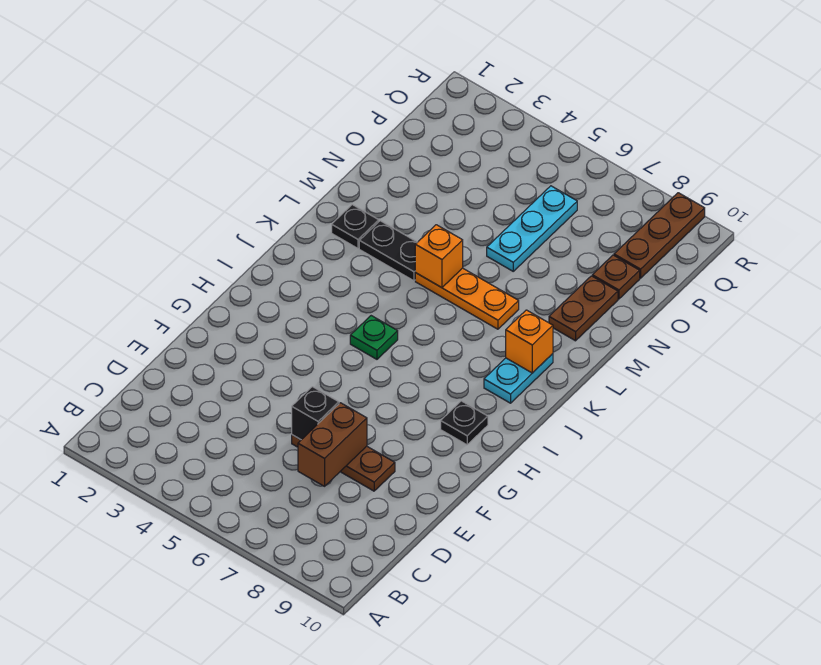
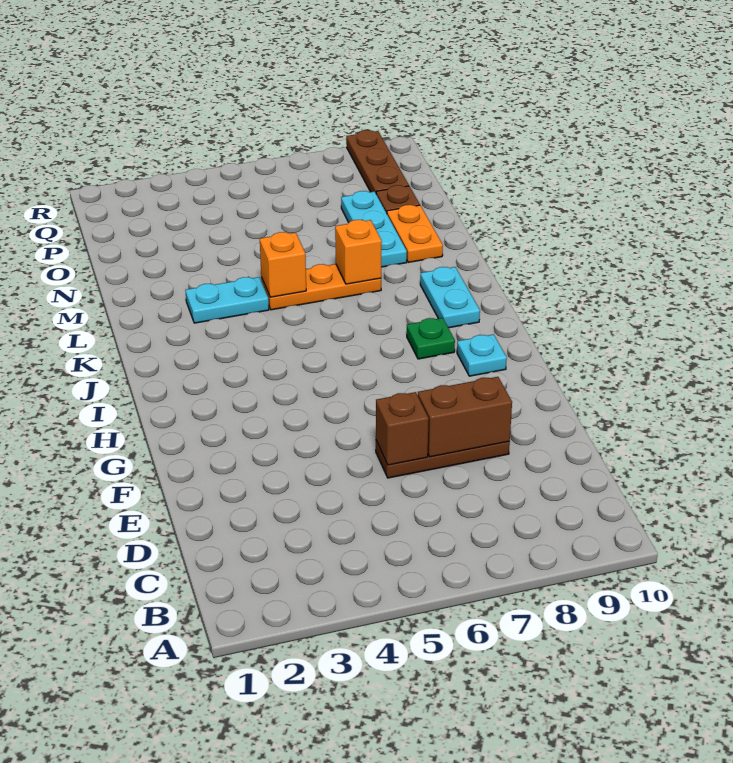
brown brick D7:E7 level 2 -> brown brick E7:E8 level 2
black brick E6 level 2 -> brown brick E6 level 2
black plate H9 level 1 -> cyan plate H9 level 1
green plate I5 level 1 -> green plate I8 level 1
orange brick K9 level 2 -> orange brick L7 level 2
black plate L2 level 1 -> none
black plate L3:L4 level 1 -> cyan plate L3:L4 level 1
brown plate M9:N9 level 1 -> orange plate M9:N9 level 1
cyan plate N6:P6 level 1 -> cyan plate M8:O8 level 1

